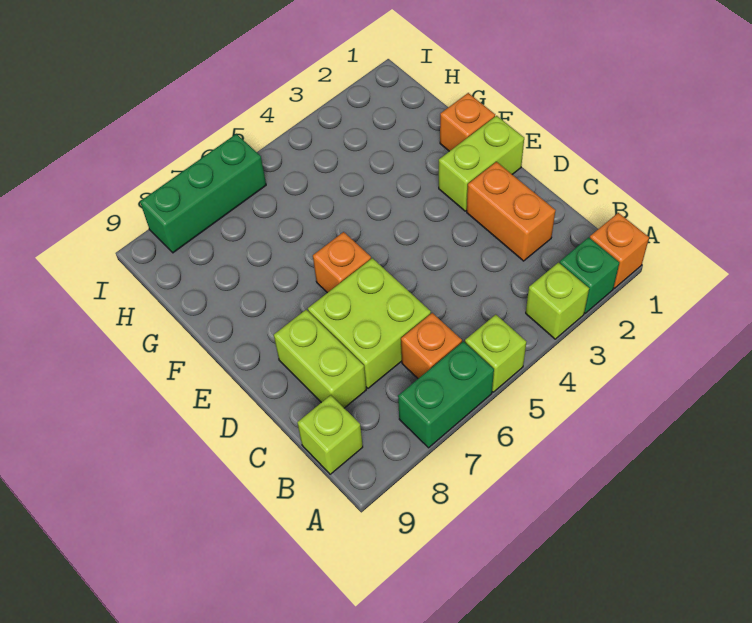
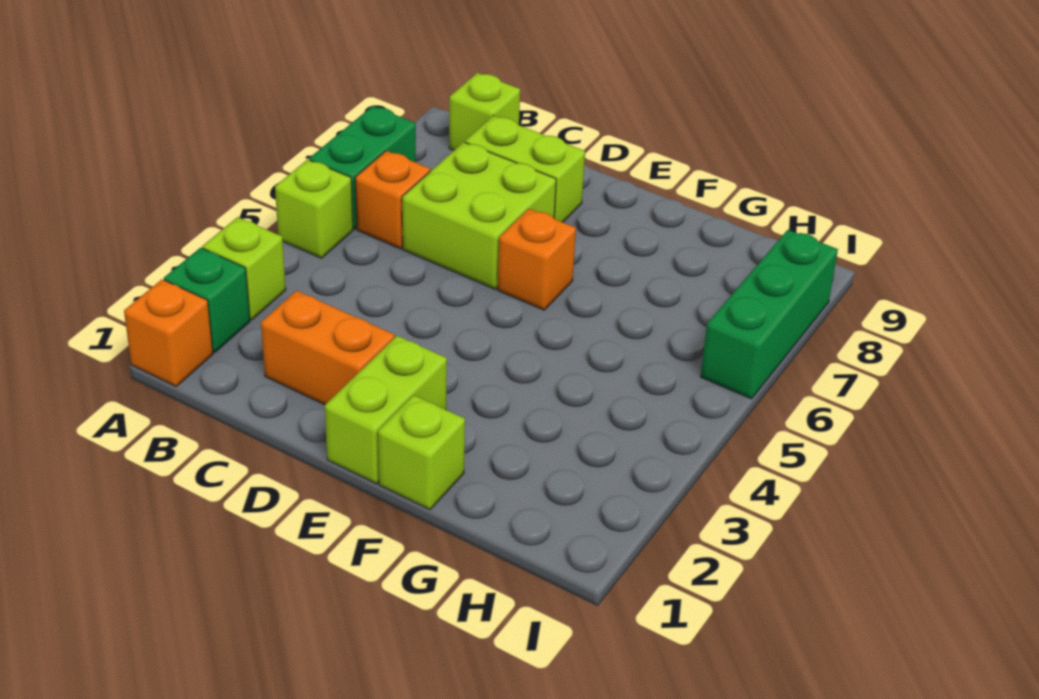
orange brick F1 level 1 -> lime brick F1 level 1

